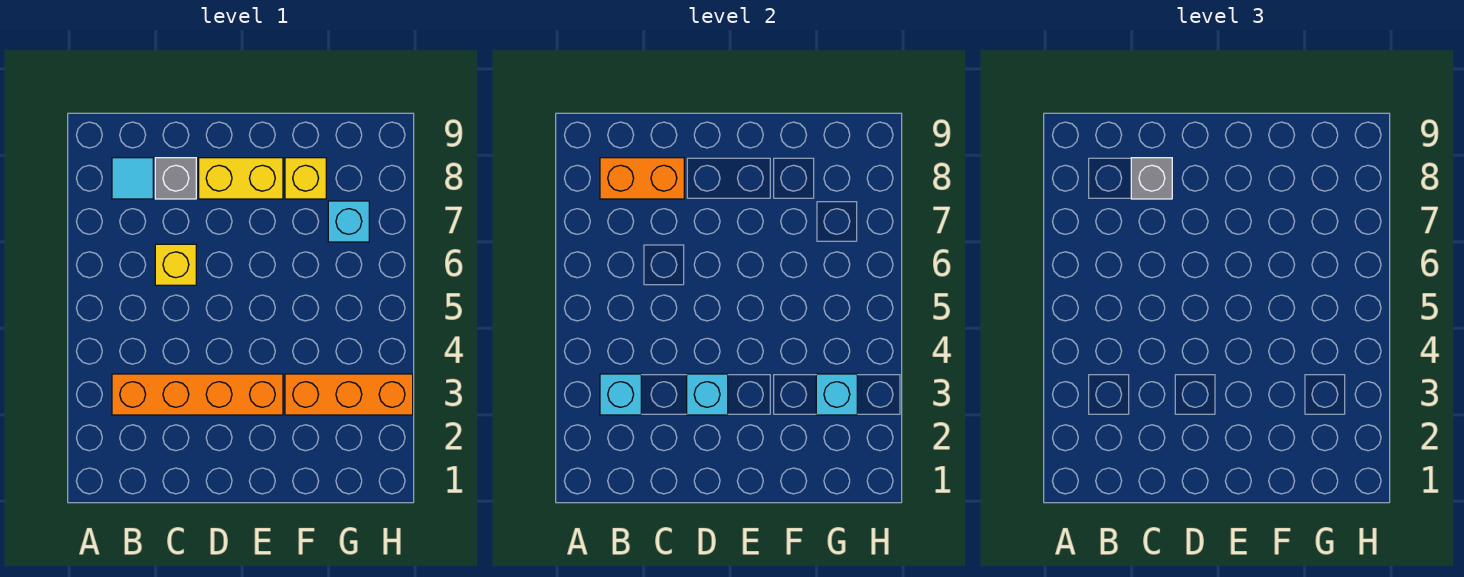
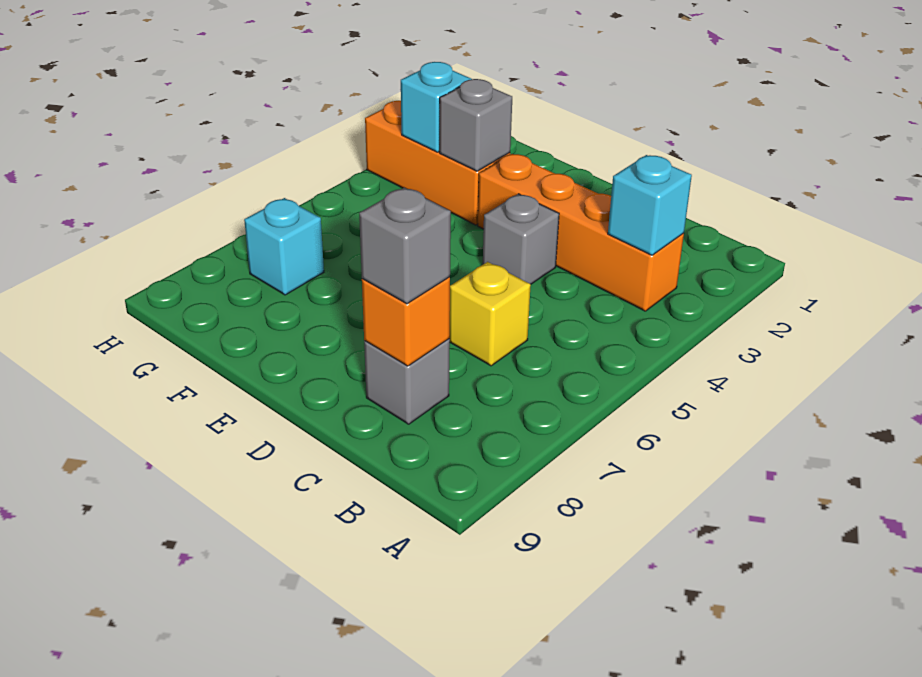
cyan tile B8 level 1 -> none
orange brick B8:C8 level 2 -> orange brick C8 level 2
cyan brick D3 level 2 -> none
none -> grey brick D4 level 1
yellow brick D8:E8 level 1 -> none
none -> grey brick F3 level 2
yellow brick F8 level 1 -> none

